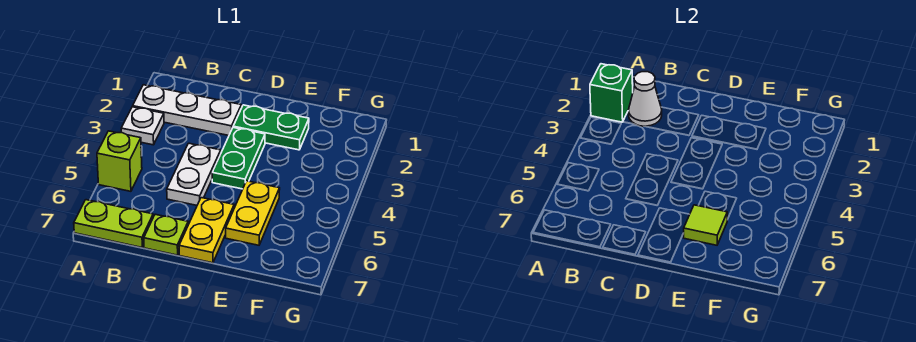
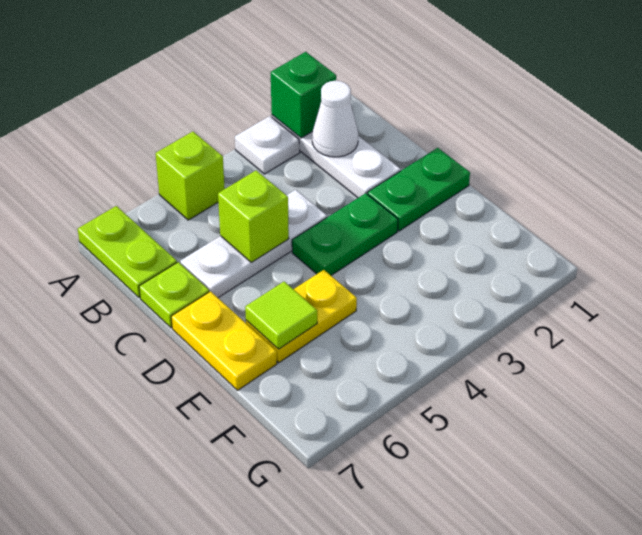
white plate C4:C5 level 1 -> white plate C4:C6 level 1
none -> lime brick C5 level 2
green plate D2:E2 level 1 -> green plate D1:D2 level 1
yellow plate D6:D7 level 1 -> yellow plate D7:E7 level 1

